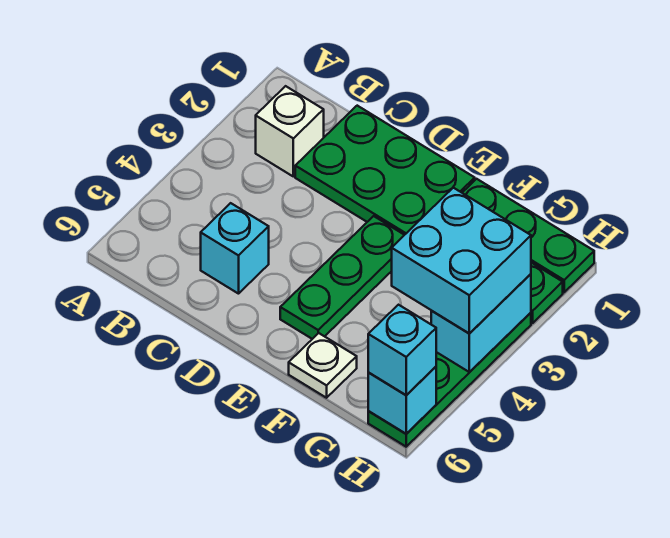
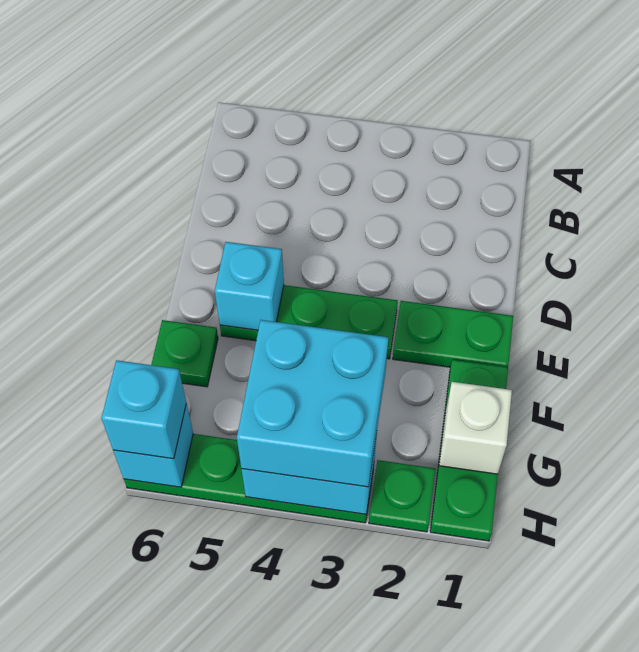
white brick B2 level 1 -> white brick G1 level 2
green plate C1:E2 level 1 -> green plate E1:E2 level 1
cyan brick C5 level 1 -> cyan brick E5 level 2
white plate F6 level 1 -> green plate F6 level 1

